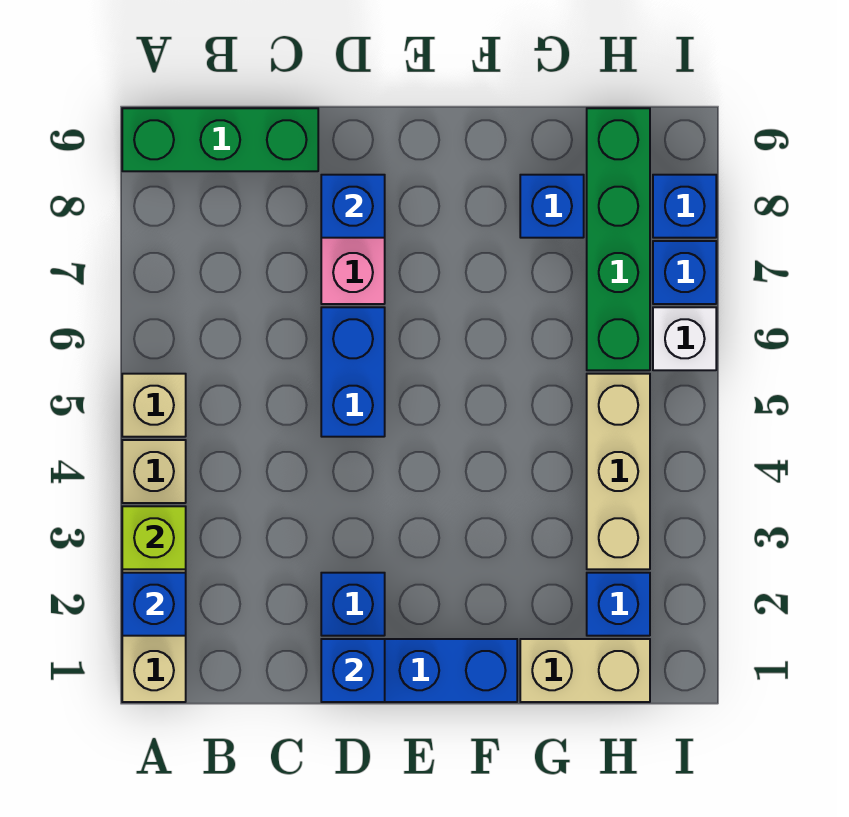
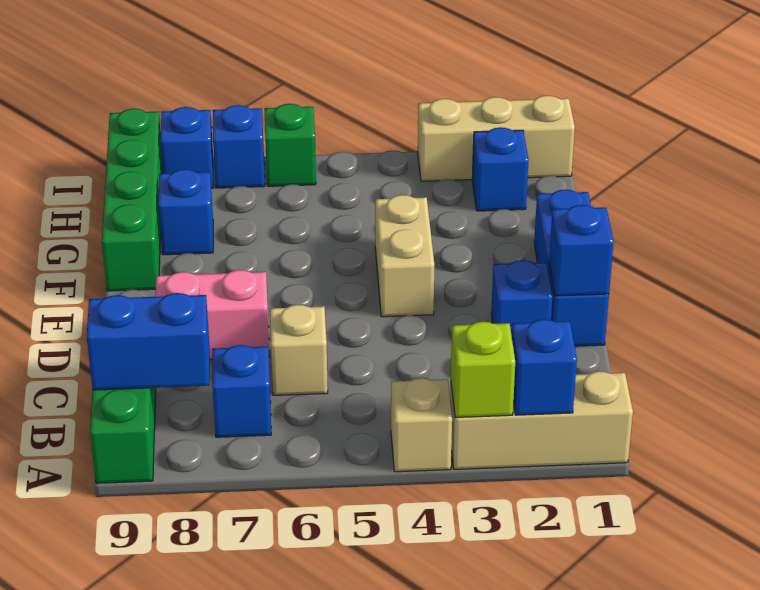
tan brick A5 level 1 -> tan brick C6 level 1
blue brick D5:D6 level 1 -> blue brick B8:B9 level 2
blue brick D8 level 2 -> blue brick B7 level 1
tan brick G1:H1 level 1 -> tan brick E4:F4 level 1
tan brick H3:H5 level 1 -> tan brick I1:I3 level 1
green brick H6:H9 level 1 -> green brick F9:I9 level 1
white brick I6 level 1 -> green brick I6 level 1

